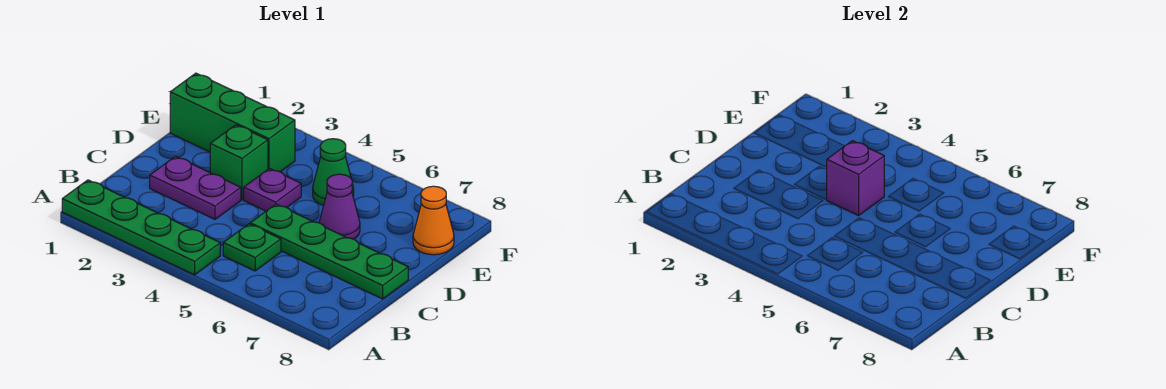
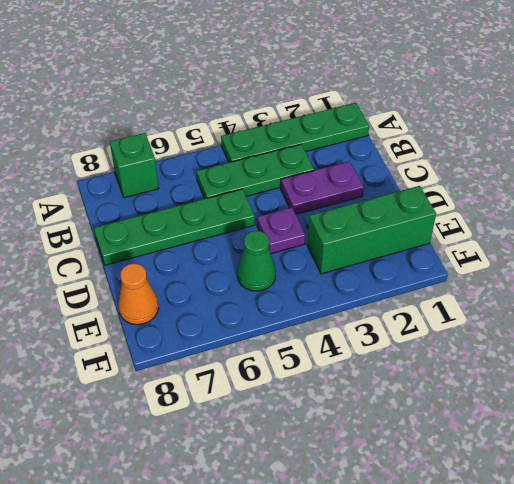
green plate B5 level 1 -> green plate B3:B5 level 1
green brick D3 level 1 -> green brick A7 level 1
purple brick D4 level 2 -> none
purple cone D6 level 1 -> none

